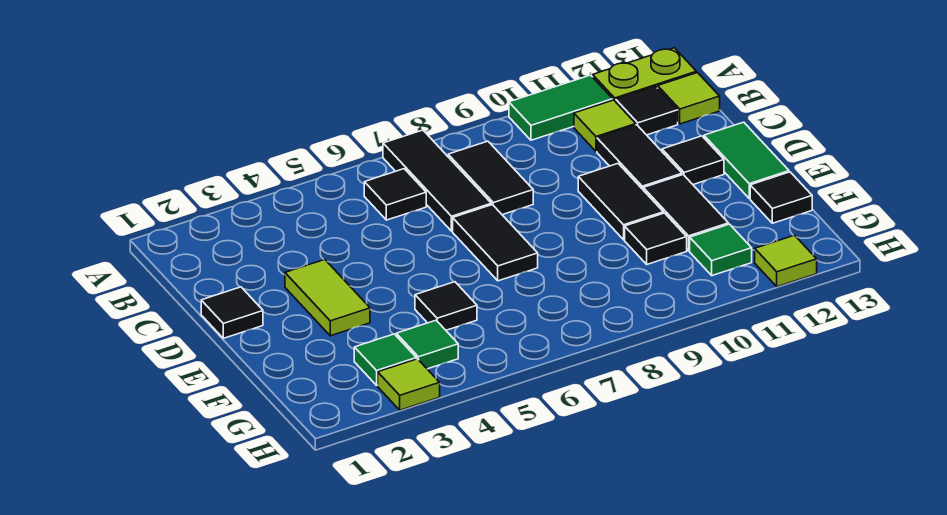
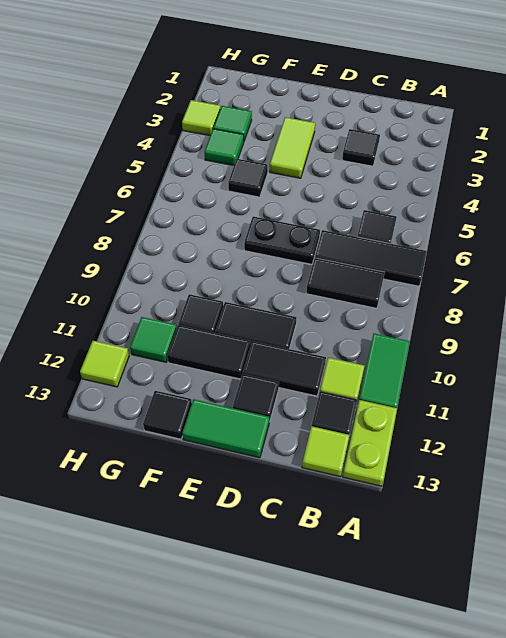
black tile D1 level 1 -> black tile C3 level 1
lime tile D3:E3 level 1 -> lime tile E3:E4 level 1
black tile D7:E7 level 1 -> black plate D7:E7 level 1

